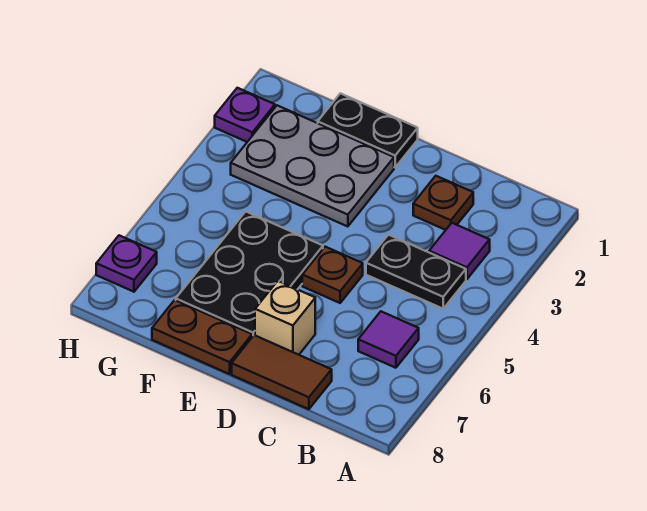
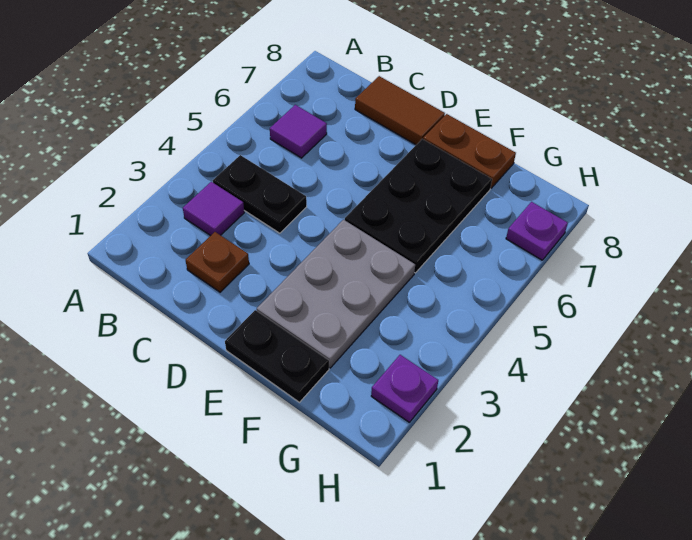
brown plate D5 level 1 -> none
tan brick D7 level 1 -> none
grey plate E2:G3 level 1 -> grey plate E2:F4 level 1

